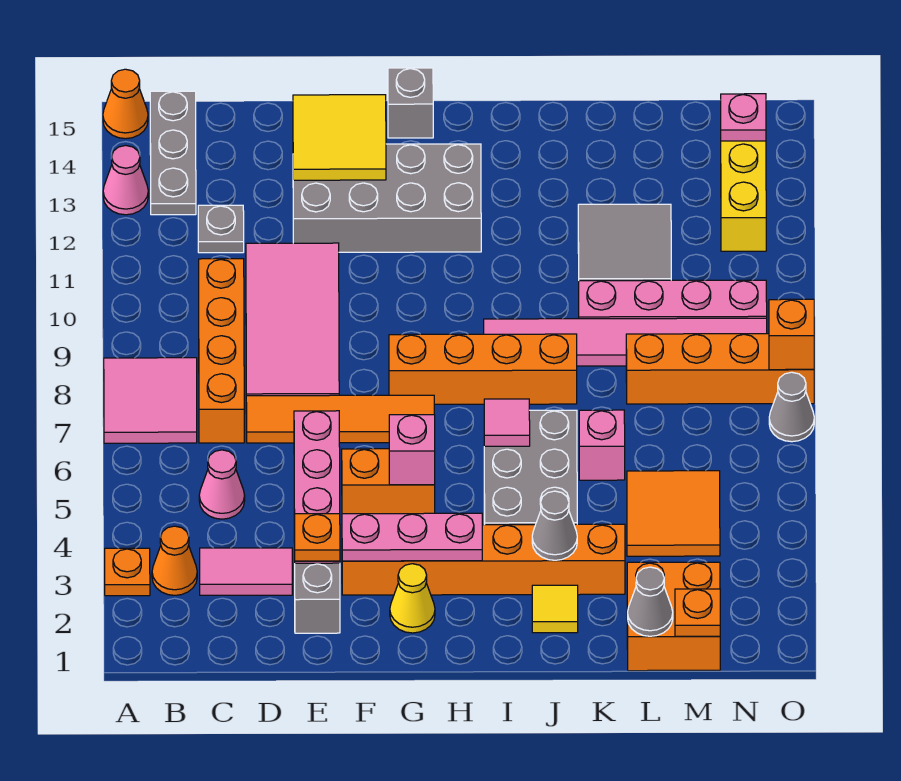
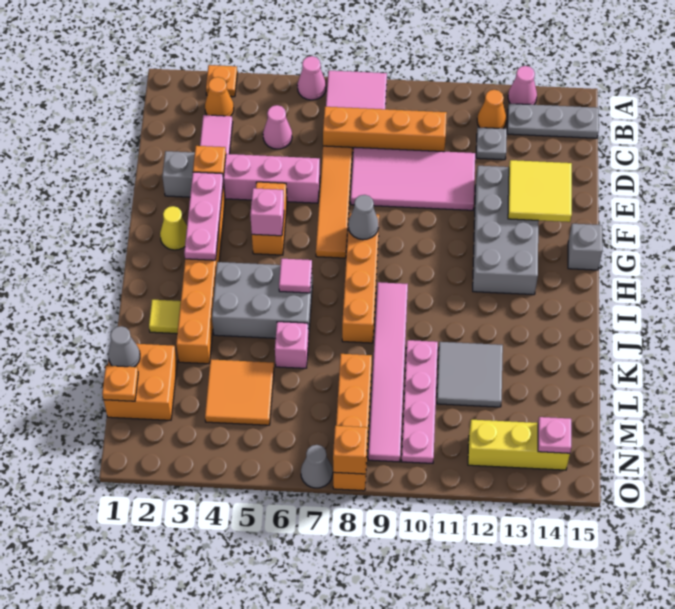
none -> pink cone A6 level 1
orange cone A15 level 1 -> orange cone B12 level 1
grey cone J3 level 2 -> grey cone G8 level 2

